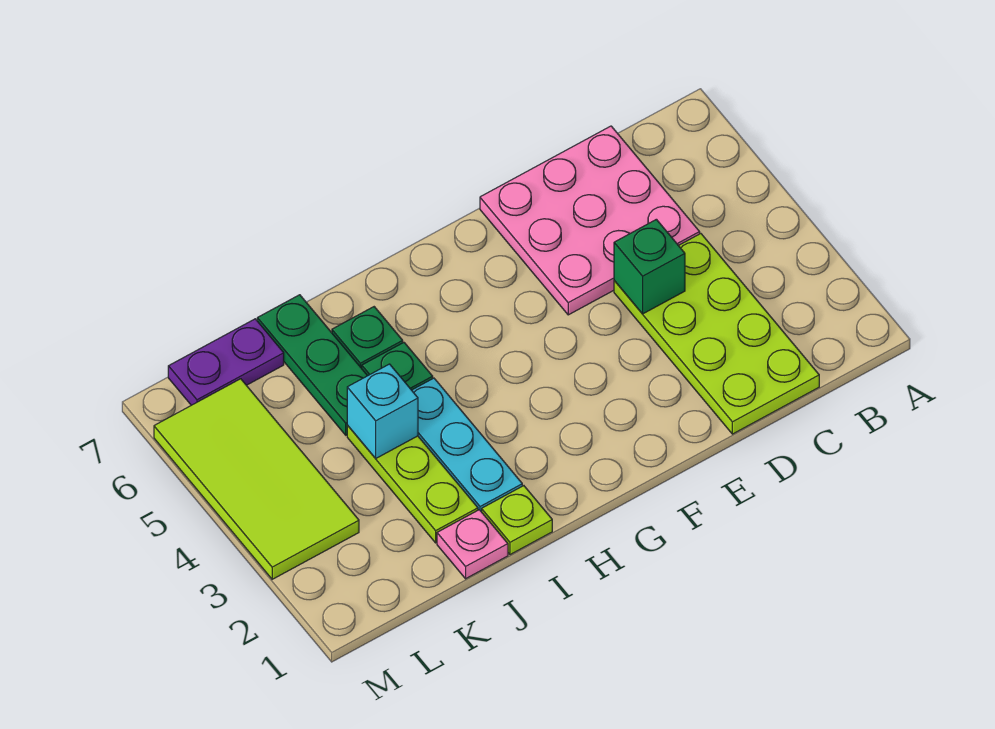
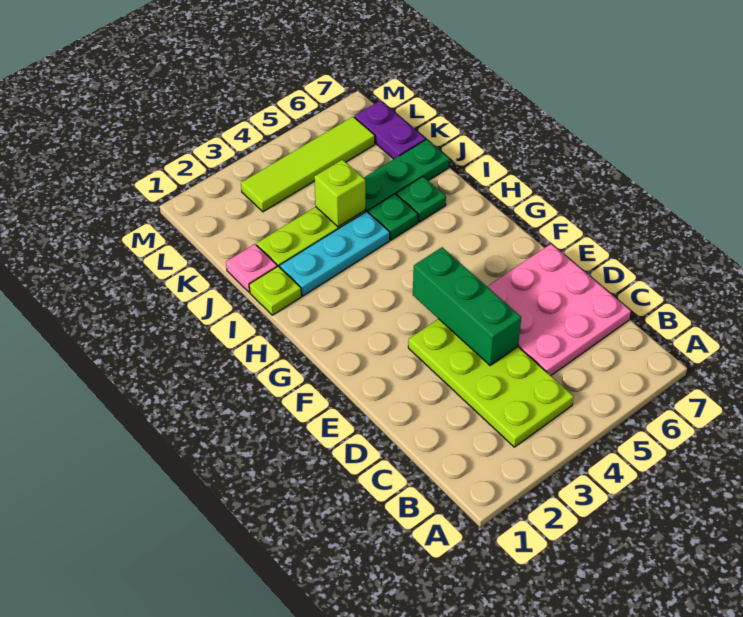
lime plate C1:D4 level 1 -> lime plate B3:E4 level 1
green brick D4 level 2 -> green brick D4:F4 level 2
cyan brick J4 level 2 -> lime brick J4 level 2
lime tile L3:M6 level 1 -> lime tile L3:L6 level 1

